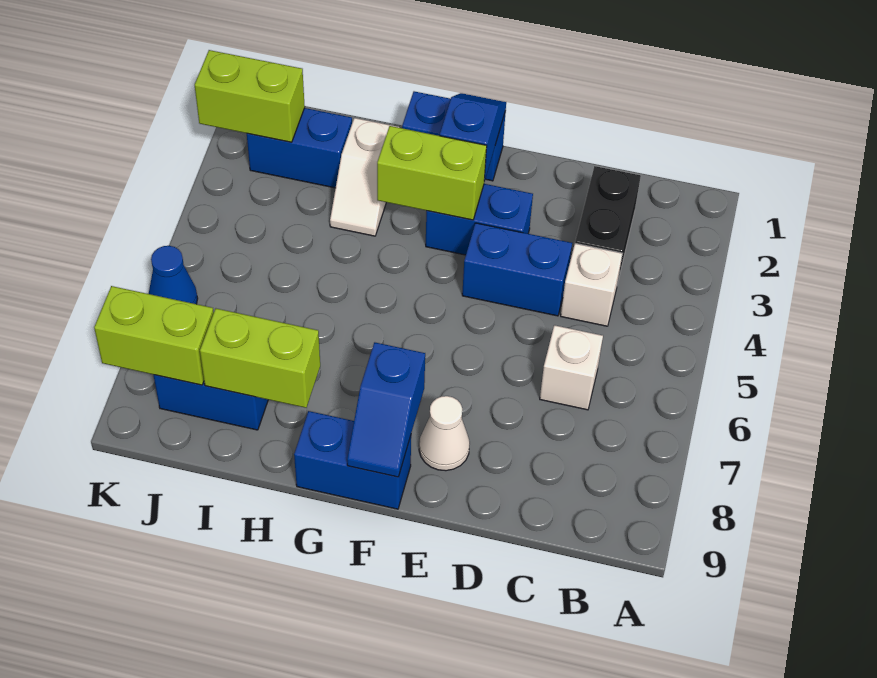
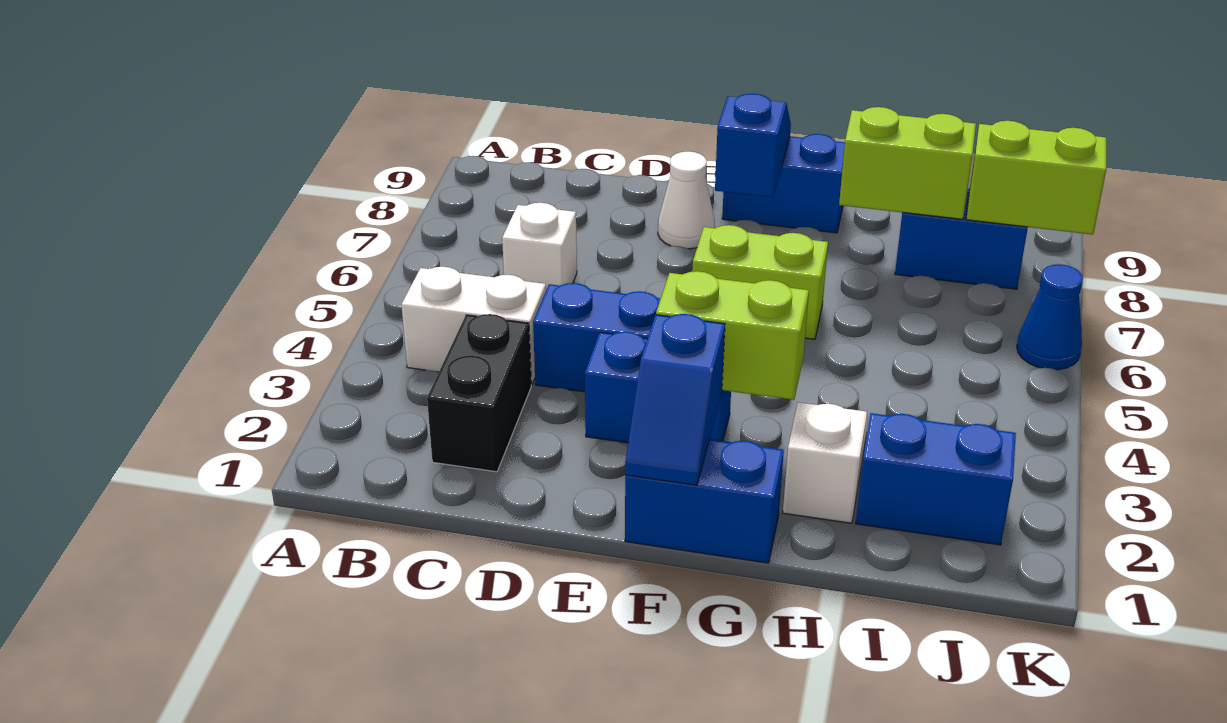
white brick C4 level 1 -> white brick B4:C4 level 1
lime brick J2:K2 level 2 -> lime brick F6:G6 level 1

